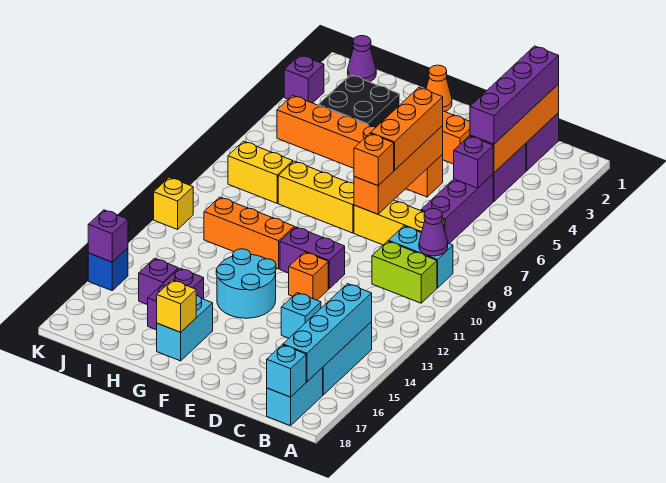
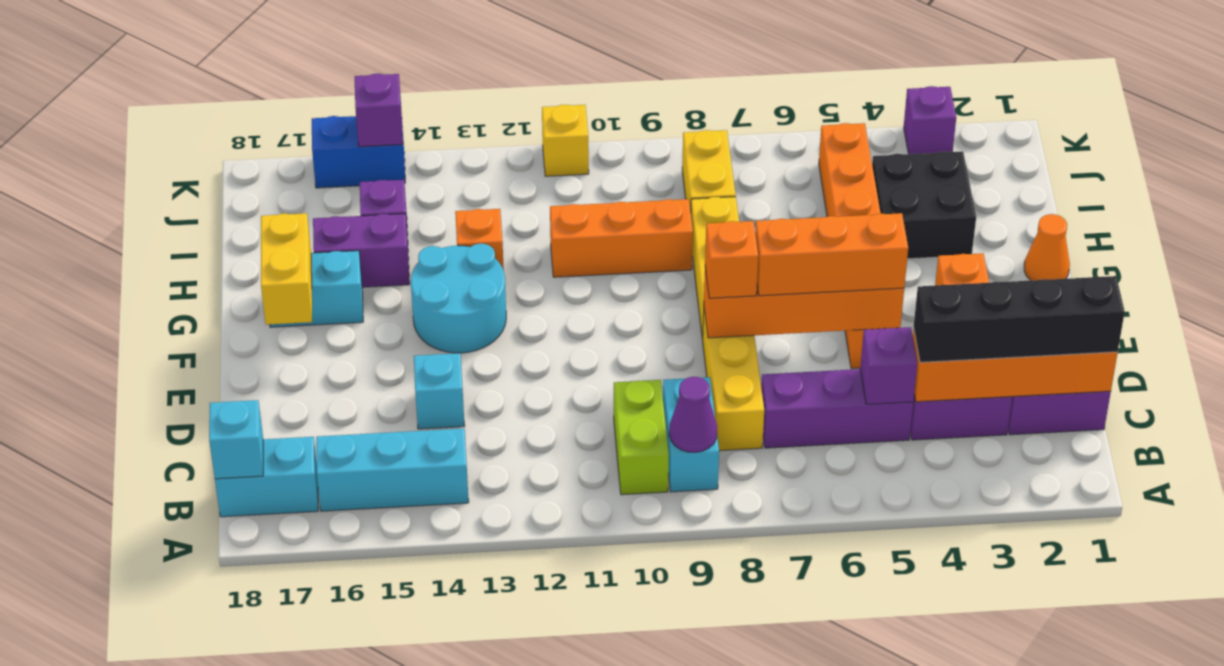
cyan brick B14:B17 level 2 -> none
purple brick C1:C4 level 3 -> black brick C1:C4 level 3
purple brick E11:F11 level 1 -> none
orange brick E12 level 1 -> orange brick H13 level 1
orange brick G11:I11 level 1 -> orange brick H9:H11 level 1
yellow brick G17 level 2 -> yellow brick F17:G17 level 2
purple cone J1 level 1 -> none
blue brick K15 level 1 -> blue brick K15:K16 level 1

